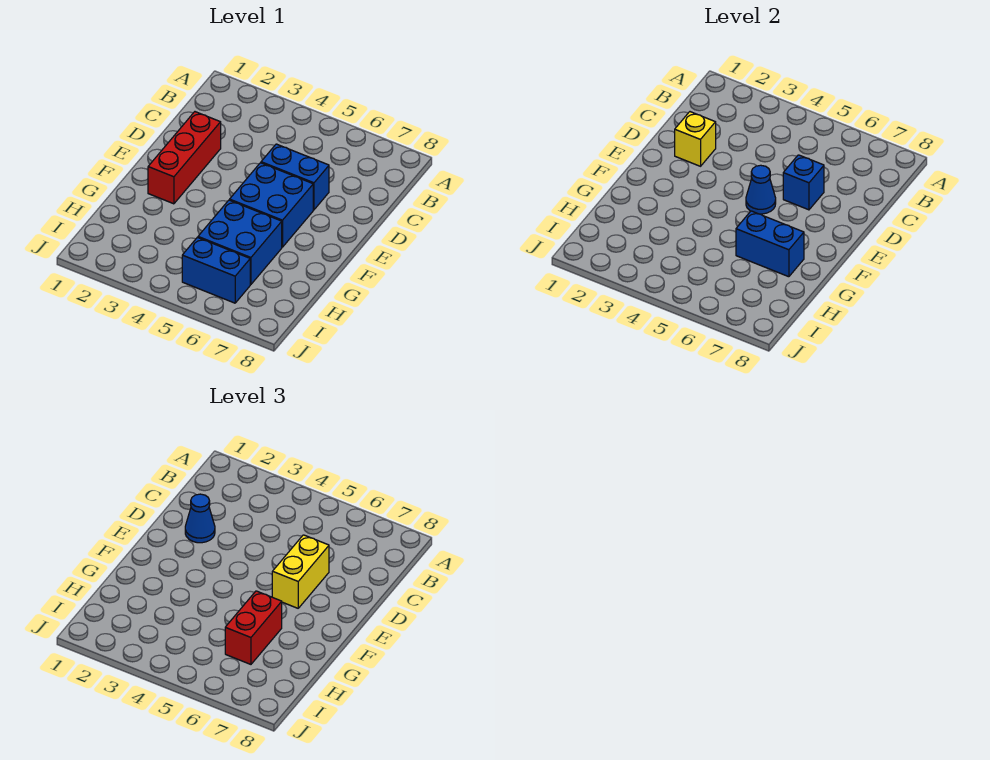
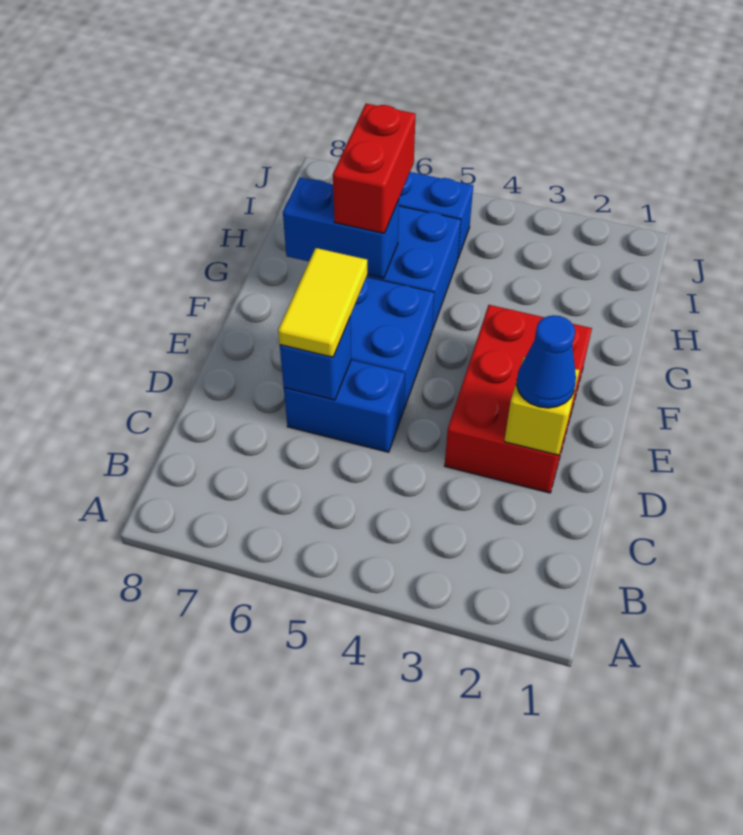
red brick D2:F2 level 1 -> red brick D2:F3 level 1
yellow brick D6:E6 level 3 -> yellow tile D6:E6 level 3
blue cone E5 level 2 -> none

